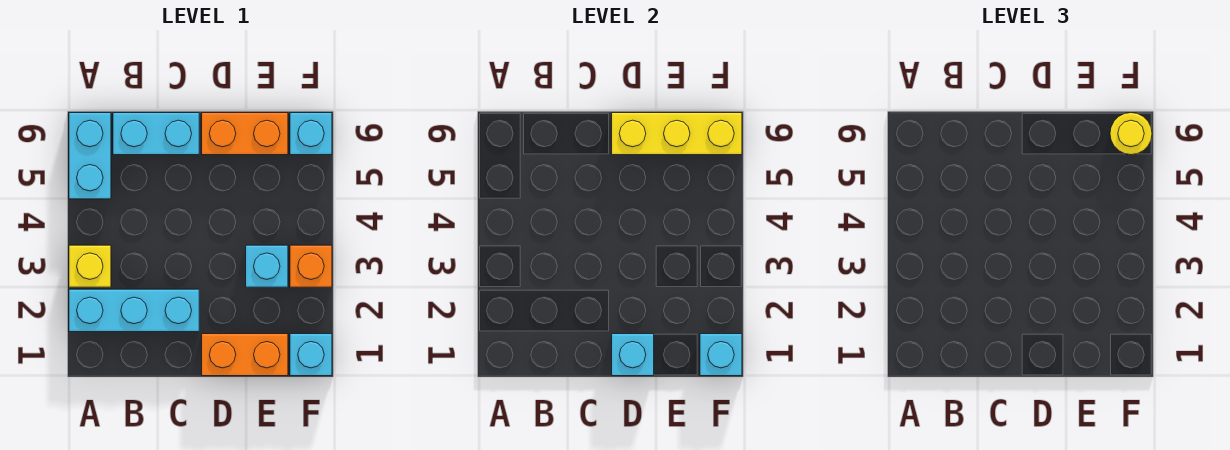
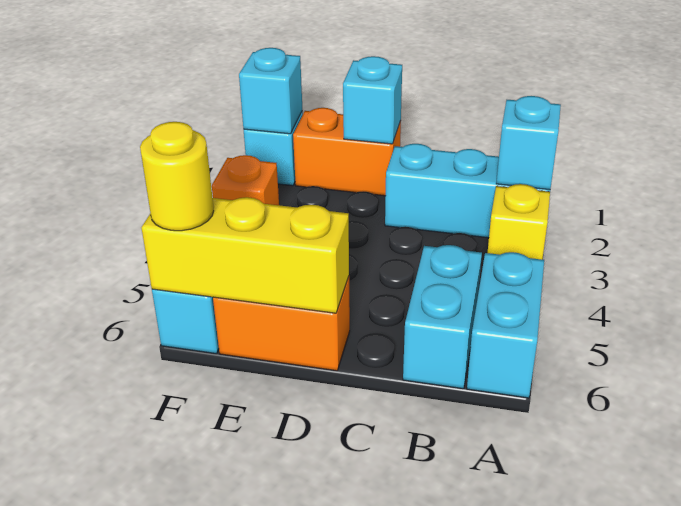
cyan brick B6:C6 level 1 -> cyan brick B5:B6 level 1
cyan brick E3 level 1 -> cyan brick A2 level 2

